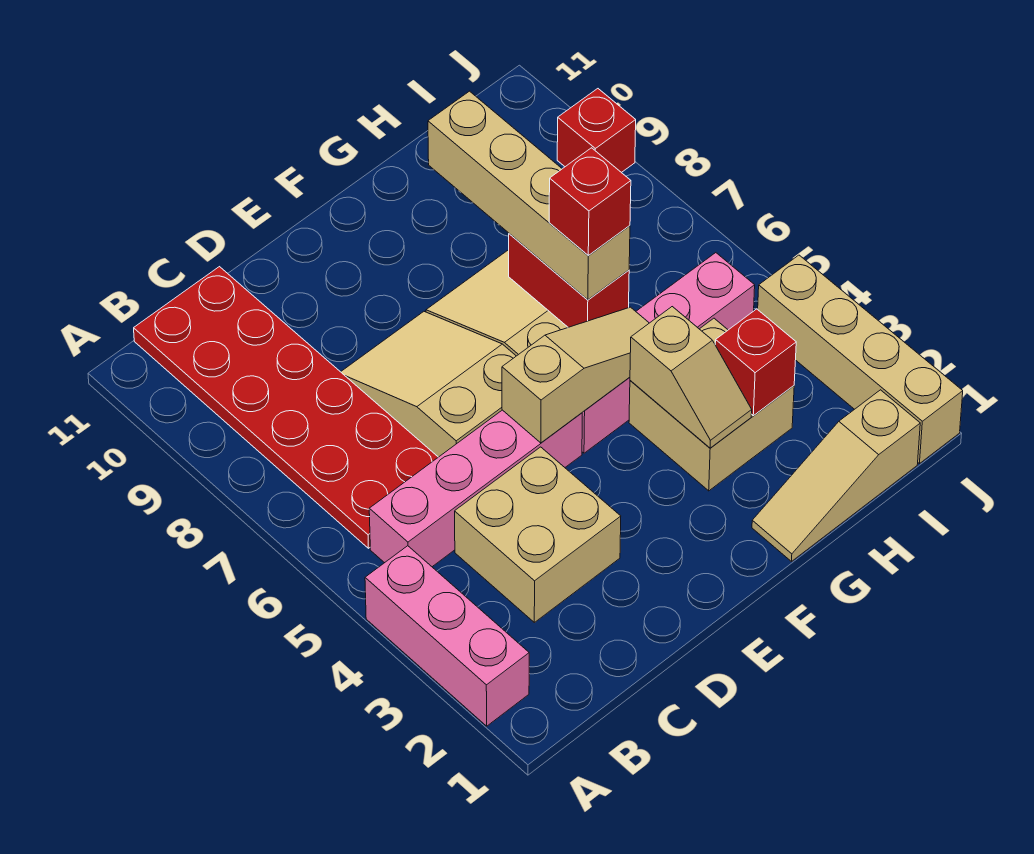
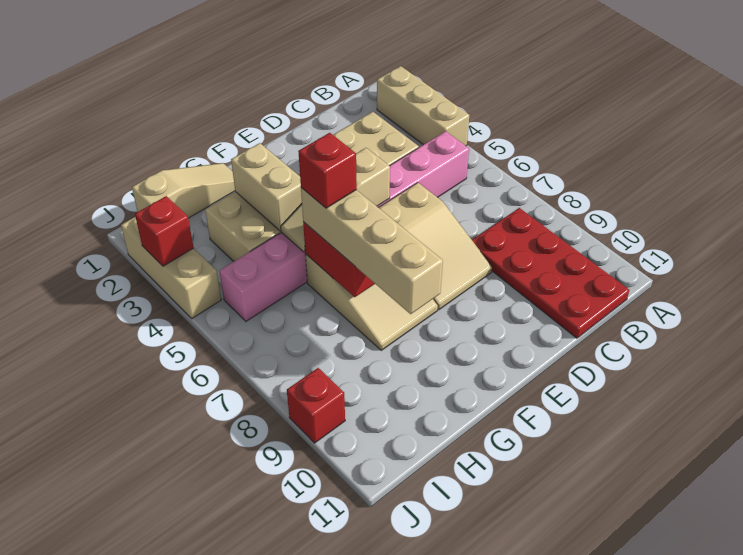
pink brick A2:A4 level 1 -> tan brick A2:A4 level 1
red plate B6:C11 level 1 -> red plate B8:C11 level 1
tan slope G3:G4 level 2 top 4 -> tan brick G3:G4 level 2
red brick H3 level 2 -> red brick J3 level 2
tan brick J1:J4 level 1 -> tan brick J2:J4 level 1

